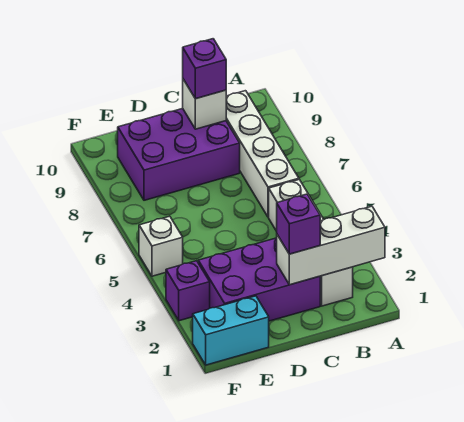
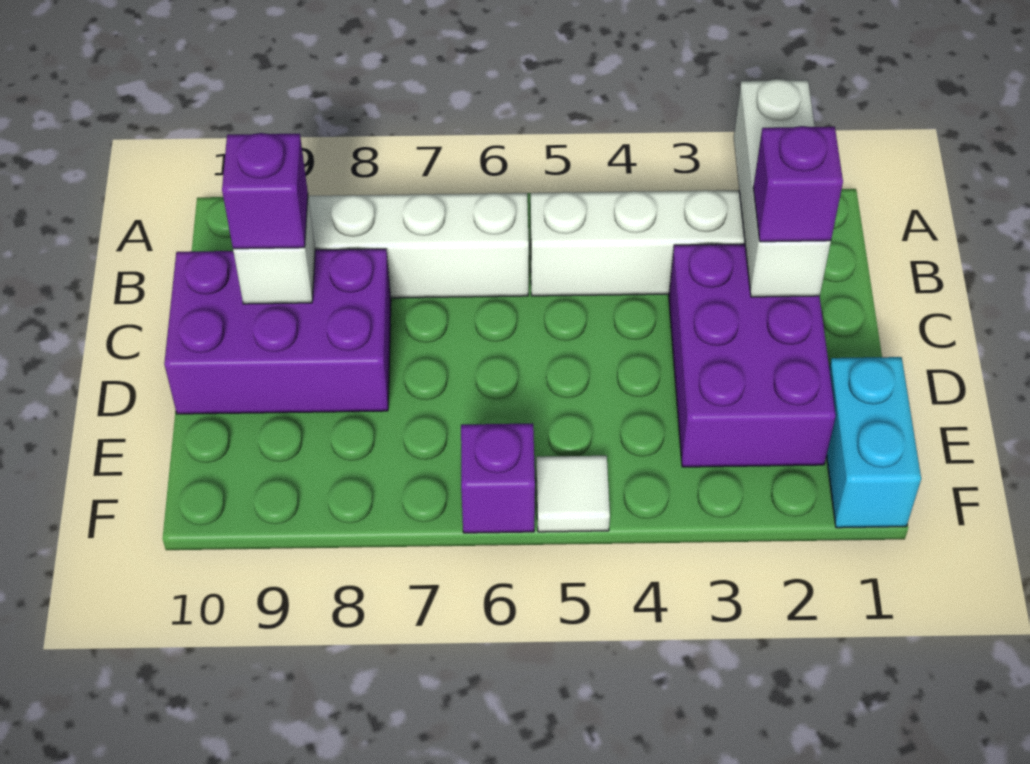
purple brick C8:E9 level 1 -> purple brick C8:D10 level 1
purple brick F3 level 1 -> purple brick F6 level 1
white brick F5 level 1 -> white tile F5 level 1

